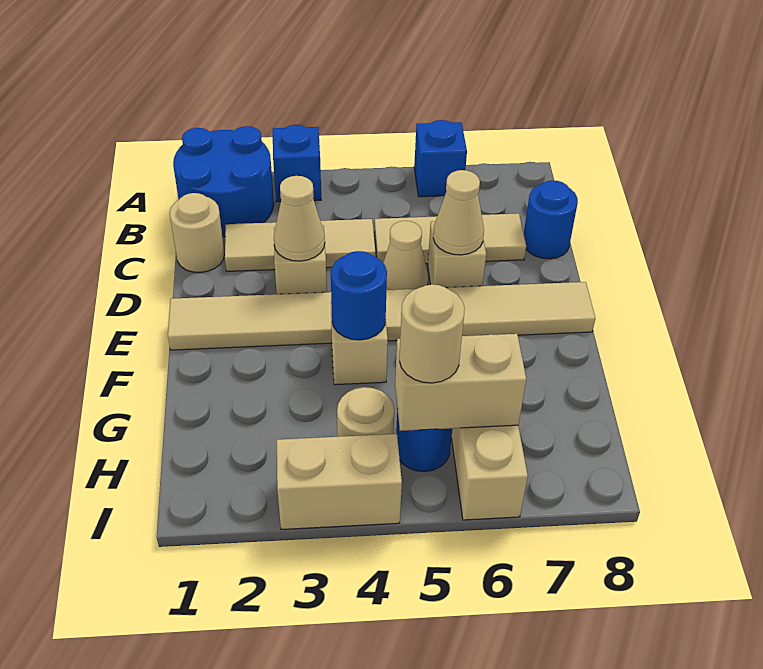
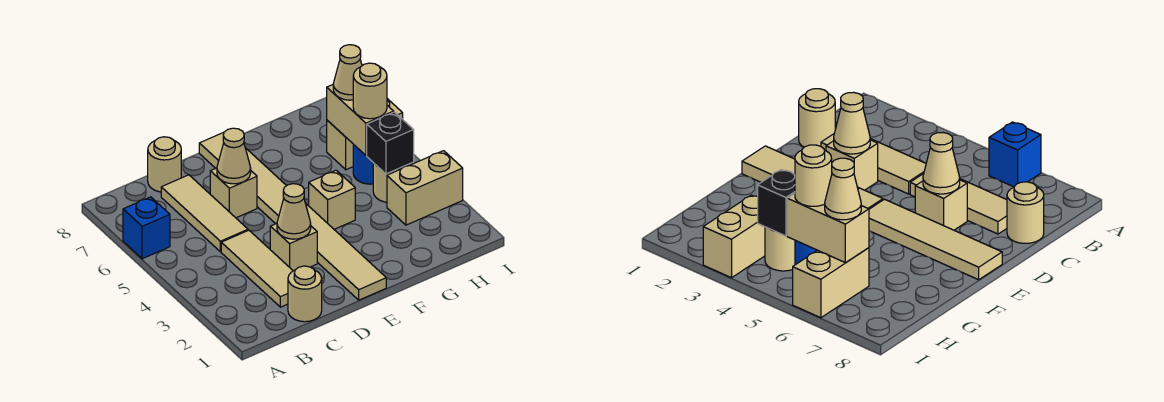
blue round brick A1:B2 level 1 -> none
blue brick A3 level 1 -> none
blue round brick C8 level 1 -> tan round brick C8 level 1
tan cone D5 level 1 -> tan cone H6 level 3
blue round brick F4 level 2 -> none
none -> black brick H4 level 2
tan brick I3:I4 level 1 -> tan brick H3:I3 level 1

